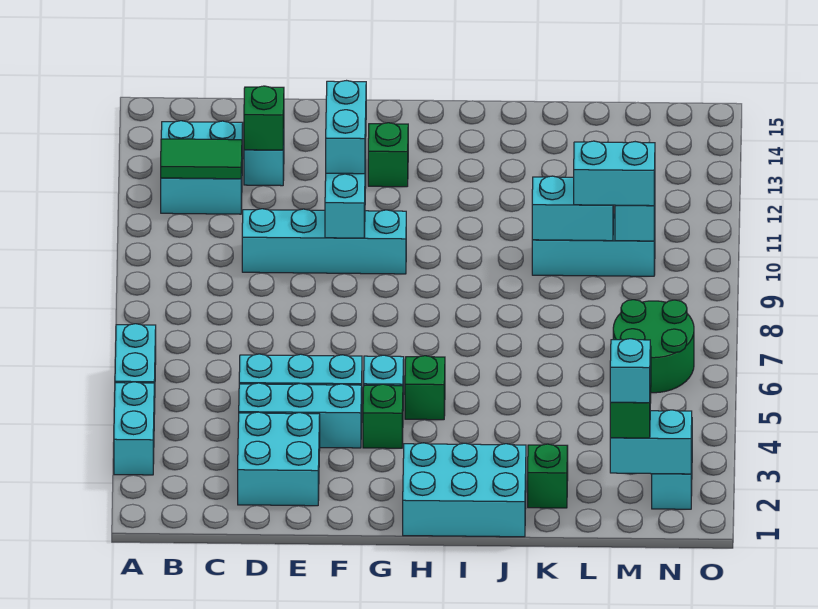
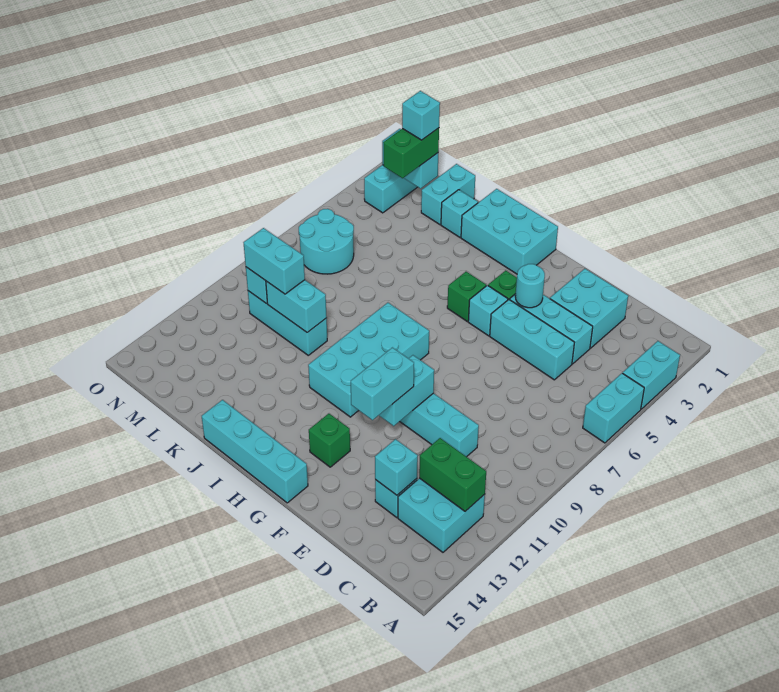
green tile B12:C12 level 2 -> green brick B12:C12 level 2
green brick D13 level 2 -> cyan brick D13 level 2
none -> cyan round brick F4 level 2
none -> cyan brick G15:J15 level 1
none -> cyan brick H8:I11 level 1
green brick K2 level 1 -> cyan brick K2 level 1
none -> cyan brick L1:L2 level 1
green round brick M6:N7 level 1 -> cyan round brick M6:N7 level 1

